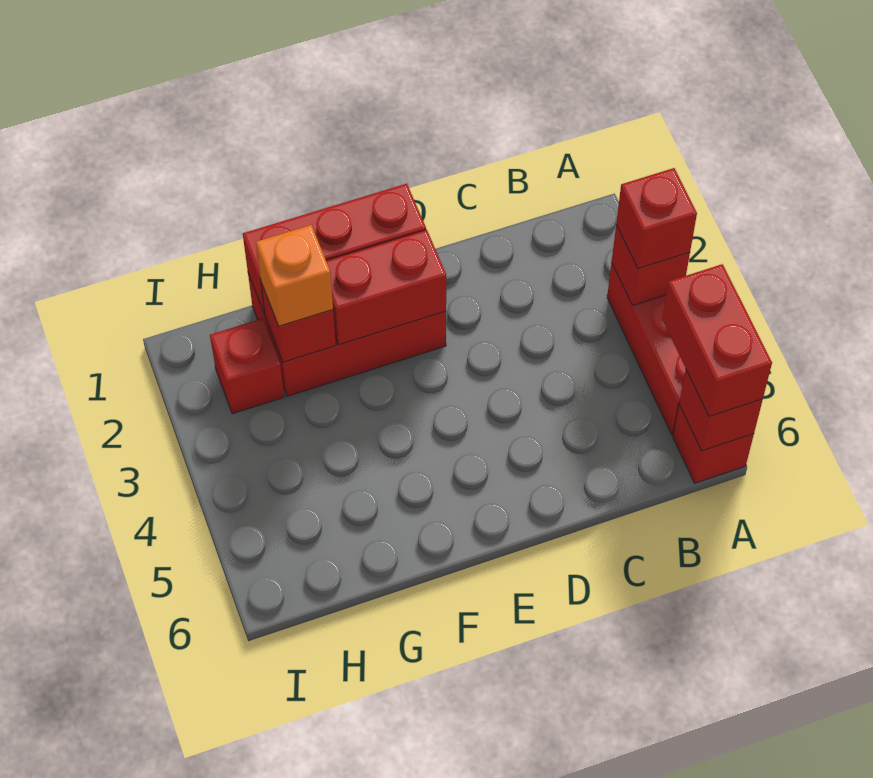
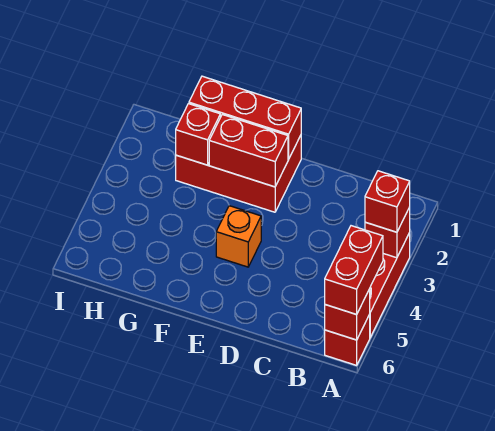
orange brick G2 level 3 -> orange brick E4 level 1
red brick H2 level 1 -> none

